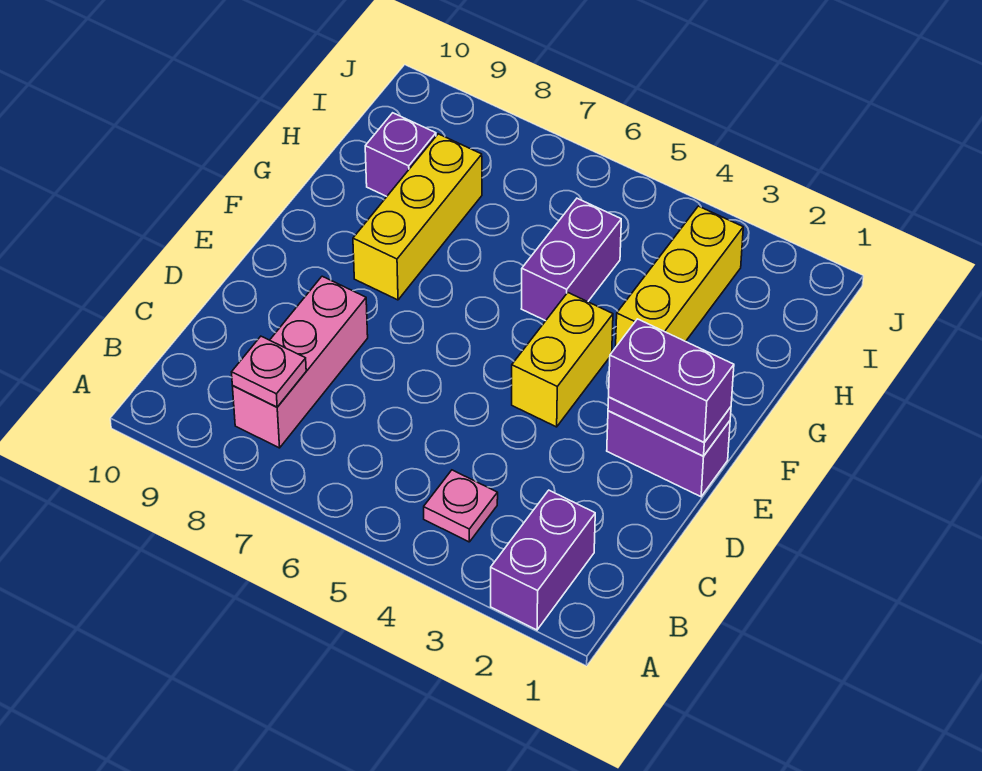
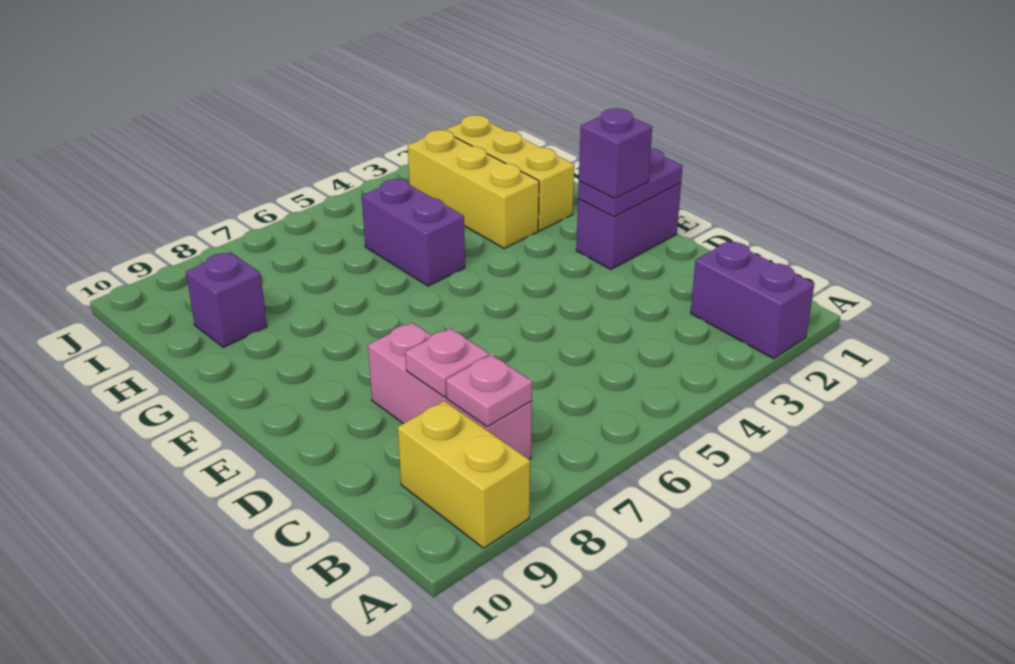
pink plate B4 level 1 -> pink plate C8 level 2
purple brick E1:E2 level 3 -> purple brick E2 level 3
yellow brick E4:F4 level 1 -> yellow brick A9:B9 level 1
yellow brick F8:H8 level 1 -> yellow brick G2:I2 level 1

